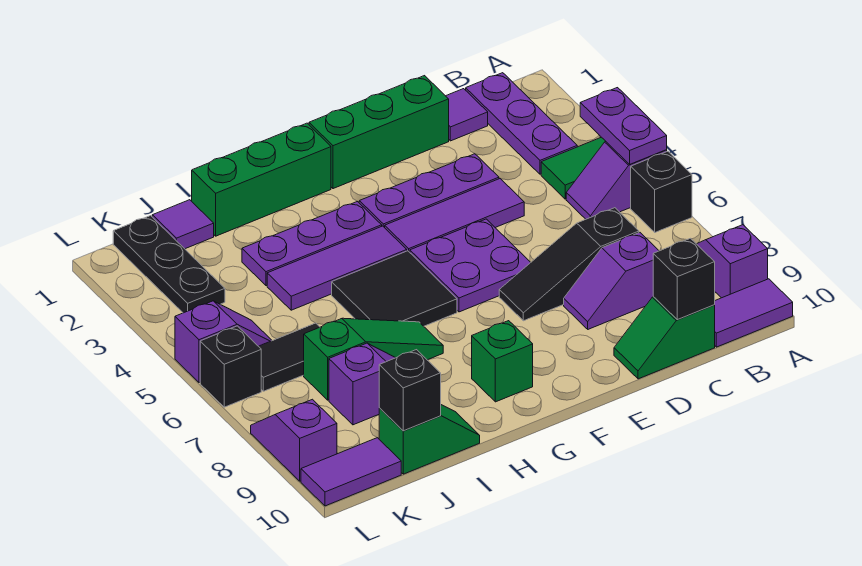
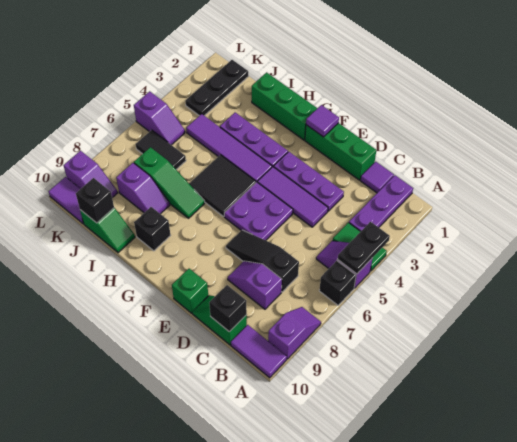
purple plate A4:A5 level 2 -> black plate A4:A5 level 2
purple tile G4:I4 level 1 -> purple tile G4:J4 level 1
green brick G9 level 1 -> green brick E10 level 1
purple tile J1 level 1 -> purple tile F1 level 2
black brick L6 level 1 -> black brick H9 level 1
purple slope L8:L9 level 1 top 9 -> purple slope K9:L9 level 1 top L

